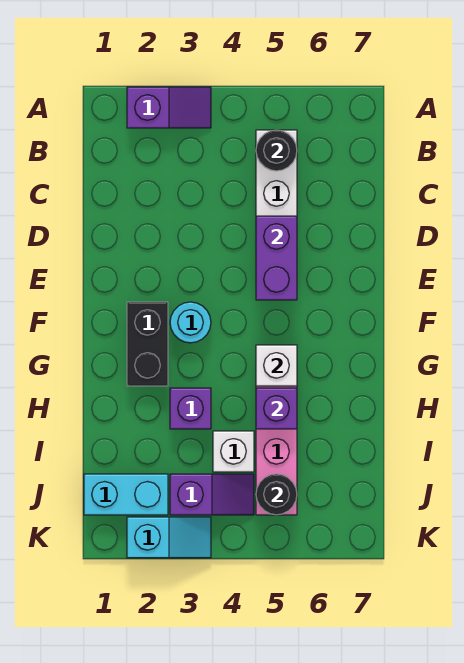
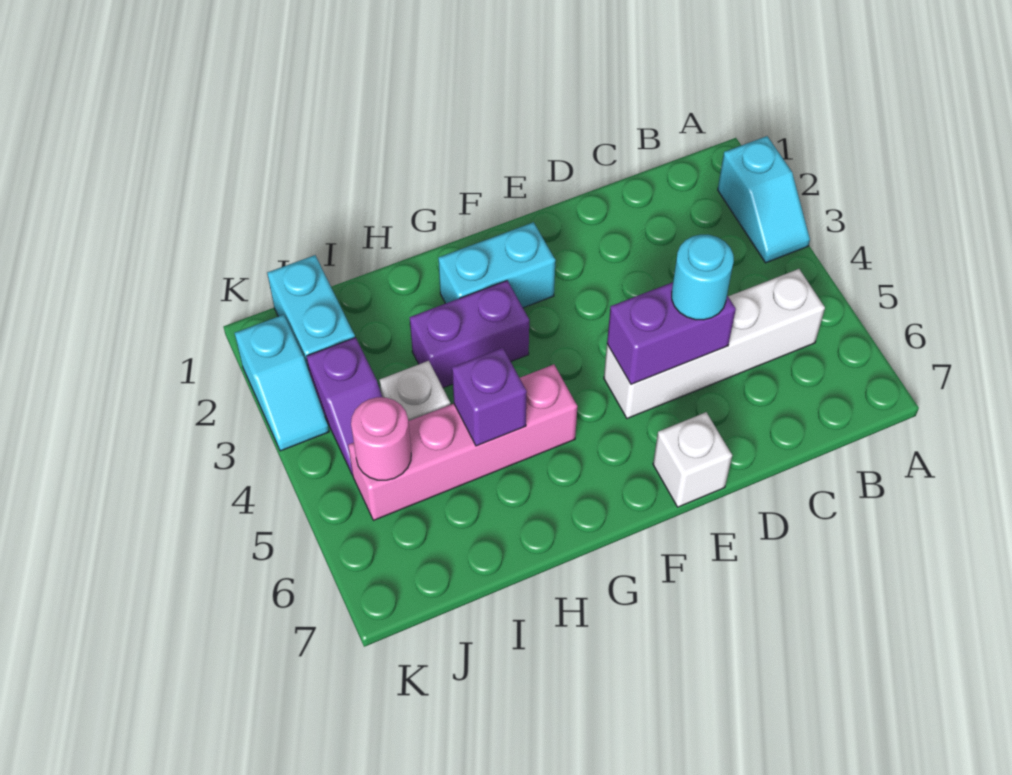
purple slope A2:A3 level 1 top 2 -> cyan slope A2:A3 level 1 top 2
black round brick B5 level 2 -> none
black brick F2:G2 level 1 -> cyan brick F2:G2 level 1
cyan round brick F3 level 1 -> cyan round brick D5 level 3
white brick G5 level 2 -> white brick E7 level 1
purple brick H3 level 1 -> purple brick G3:H3 level 1
black round brick J5 level 2 -> pink round brick J5 level 2

